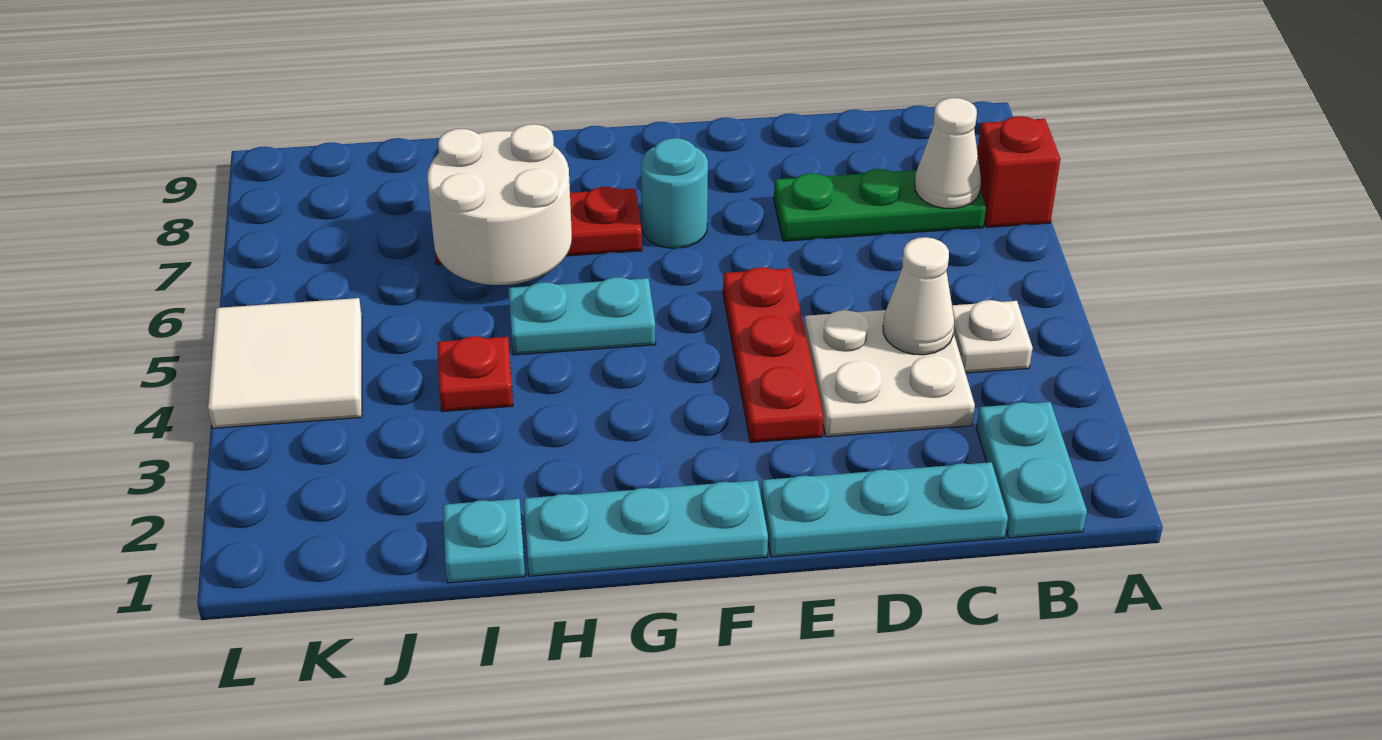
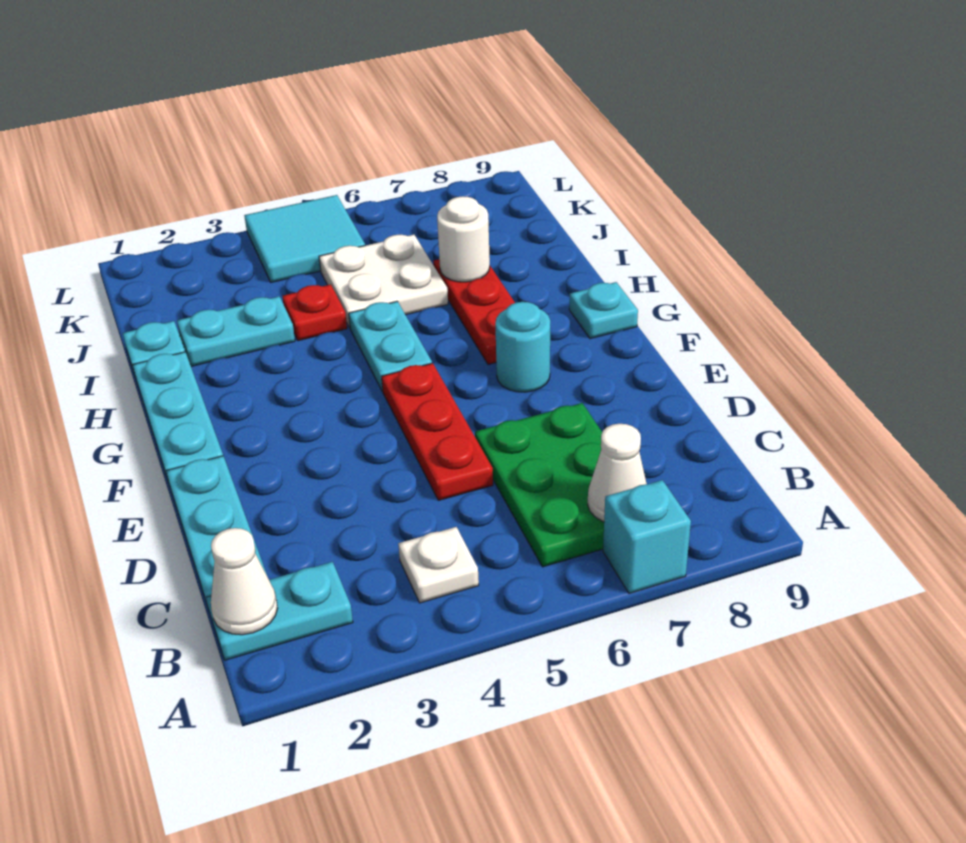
red brick A7 level 1 -> cyan brick A7 level 1
green plate B7:D7 level 1 -> green plate B6:D7 level 1
white plate C3:D4 level 1 -> white plate I5:J6 level 1
white cone C4 level 2 -> white cone B1 level 2
red plate E3:E5 level 1 -> red plate D5:F5 level 1
none -> cyan plate G9 level 1
white round brick H6:I7 level 2 -> white round brick I7 level 2
none -> cyan plate I2:I3 level 1
white tile K4:L5 level 1 -> cyan tile K4:L5 level 1

